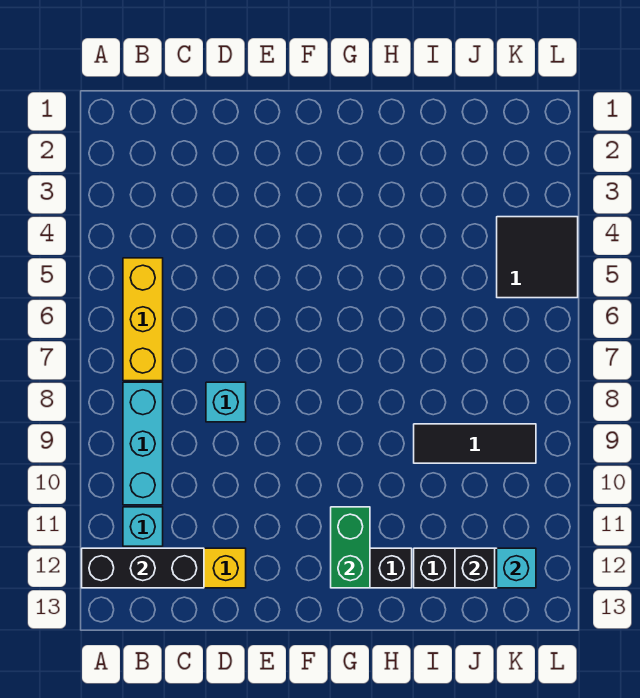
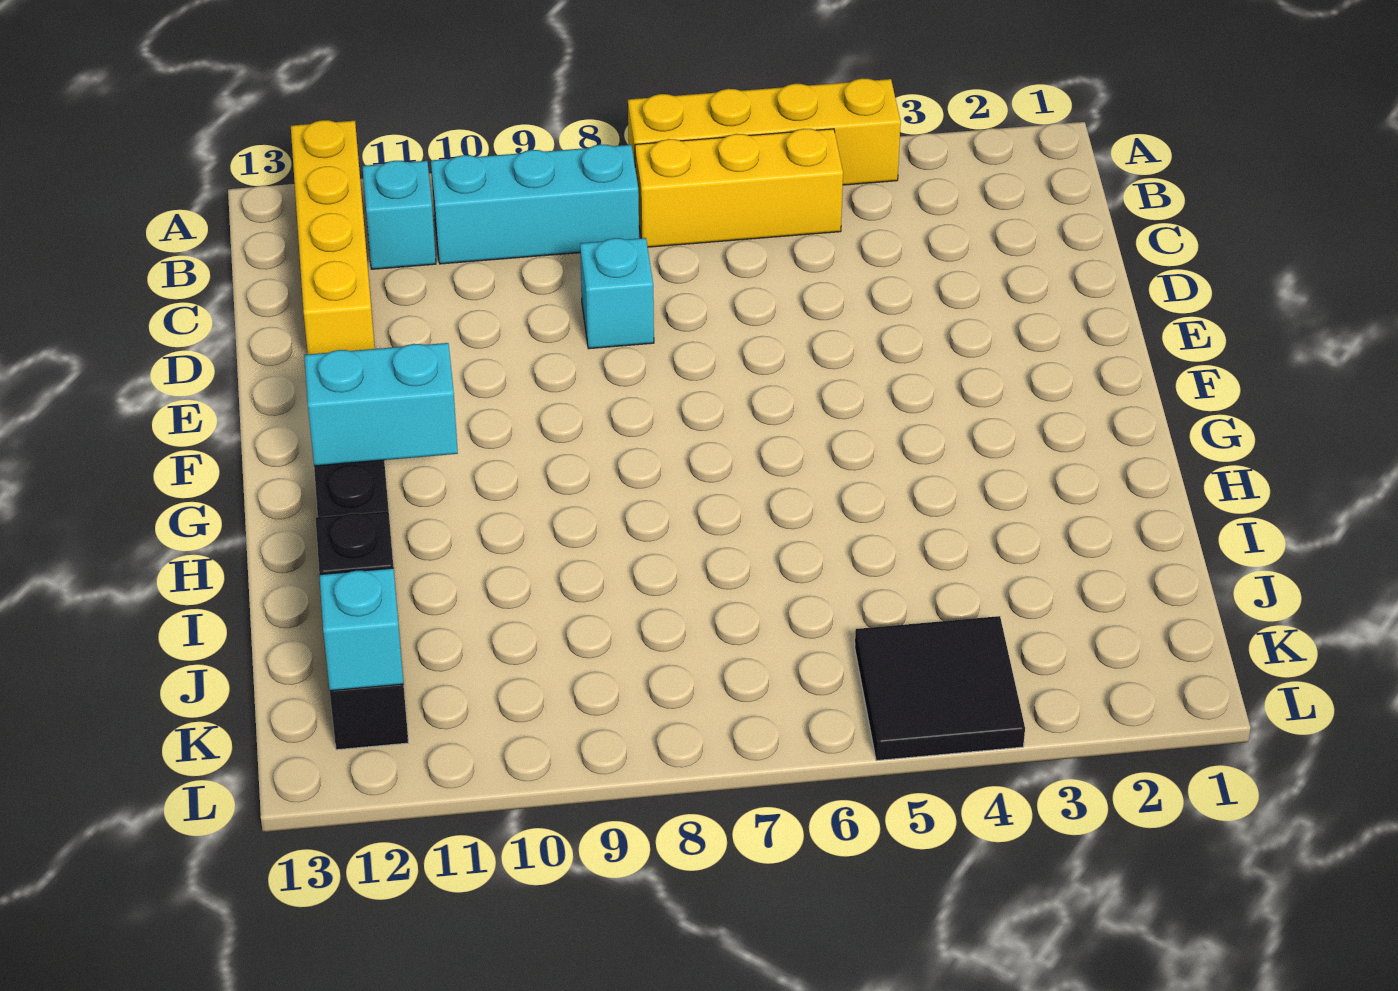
none -> yellow brick A4:A7 level 1
black brick A12:C12 level 2 -> none
green brick G11:G12 level 2 -> cyan brick G11:G12 level 2
black tile I9:K9 level 1 -> none

